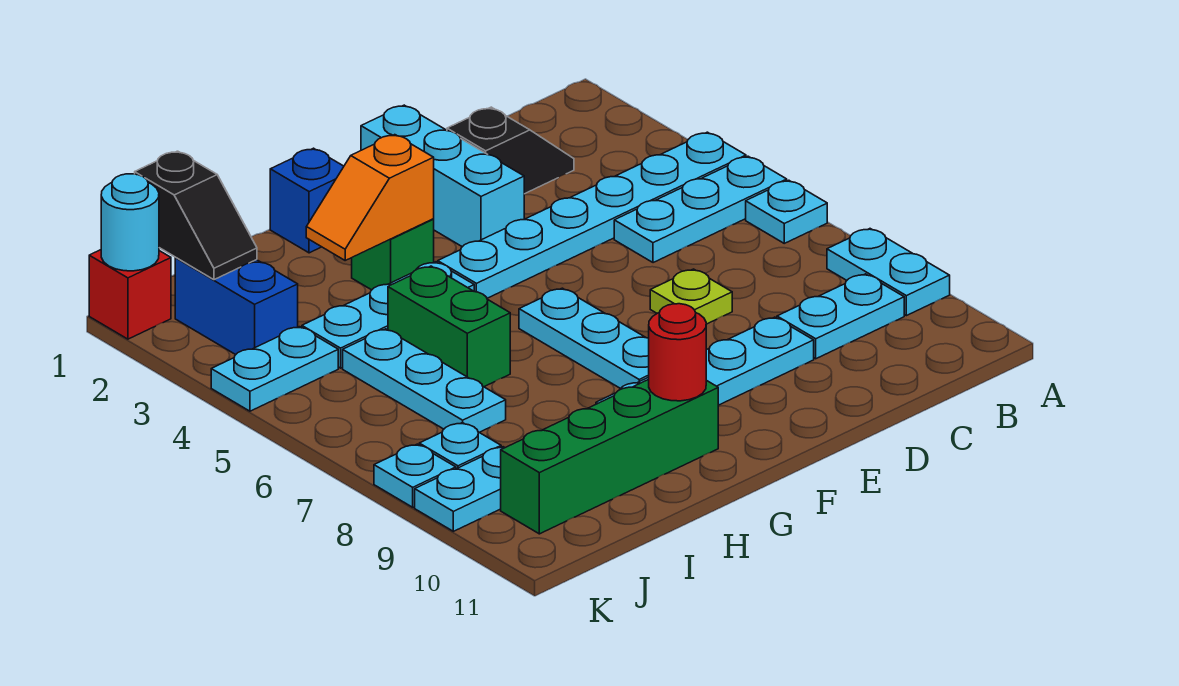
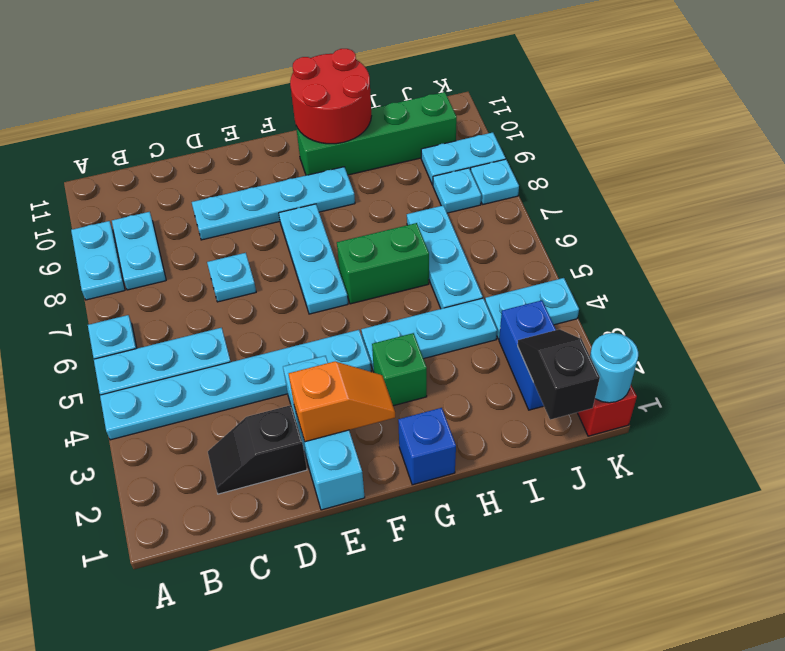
cyan plate B9:C9 level 1 -> cyan plate B8:B9 level 1
lime plate D7 level 1 -> cyan plate D7 level 1
orange slope G3:H3 level 2 top G -> orange slope E2:F2 level 2 top E
red round brick G10 level 2 -> red round brick G10:H11 level 2
green brick H5:H6 level 1 -> green brick G6:H6 level 1

